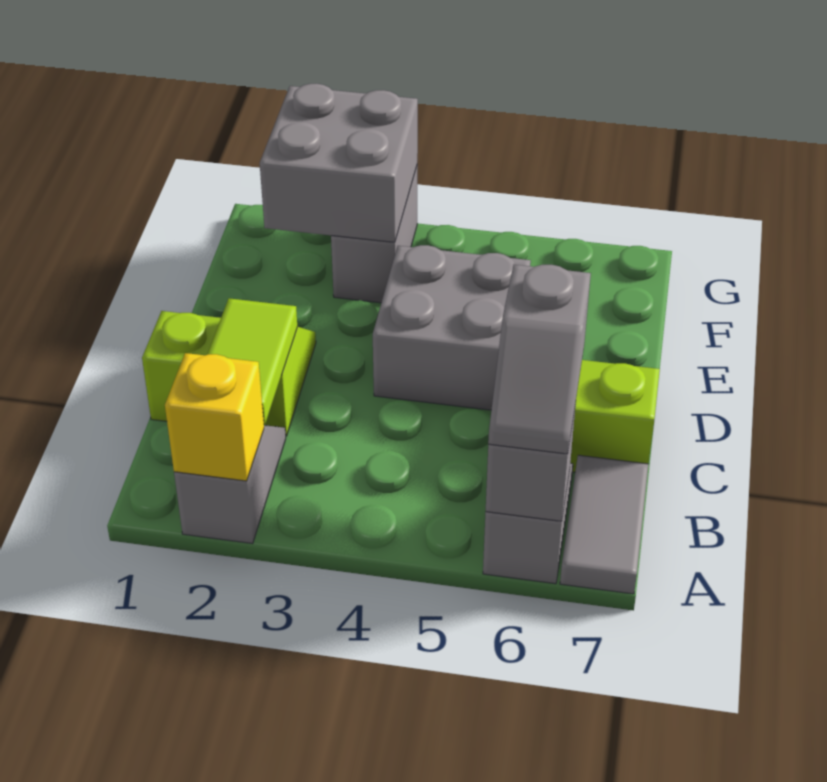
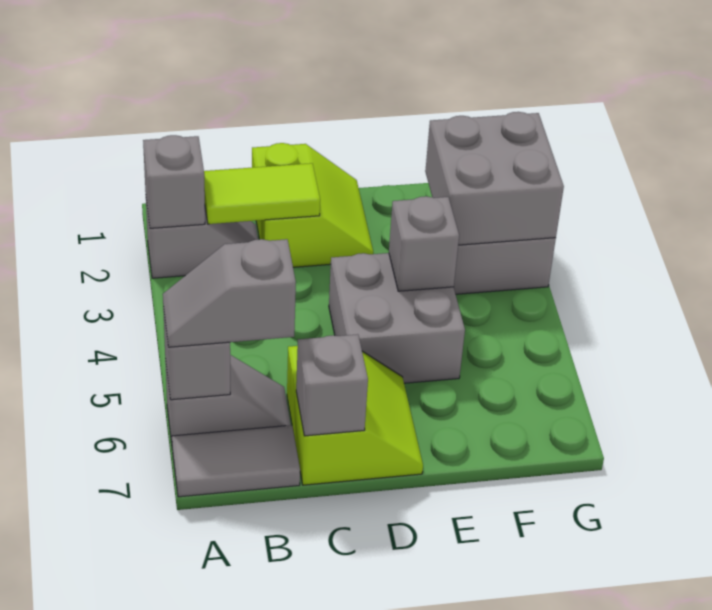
yellow brick A2 level 2 -> grey brick A2 level 2
none -> grey brick C7 level 2
none -> grey brick E4 level 2

